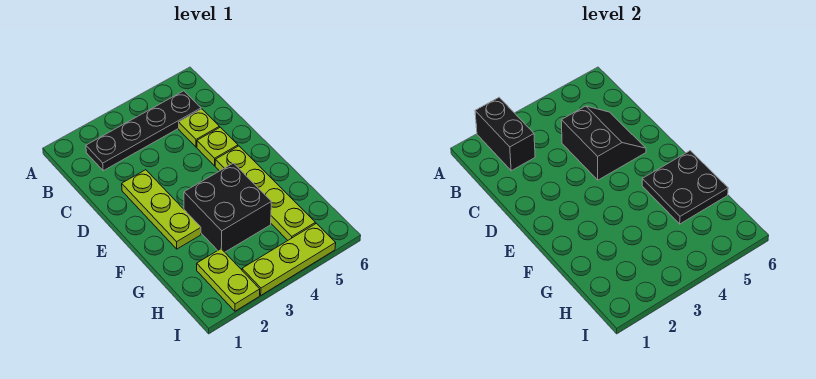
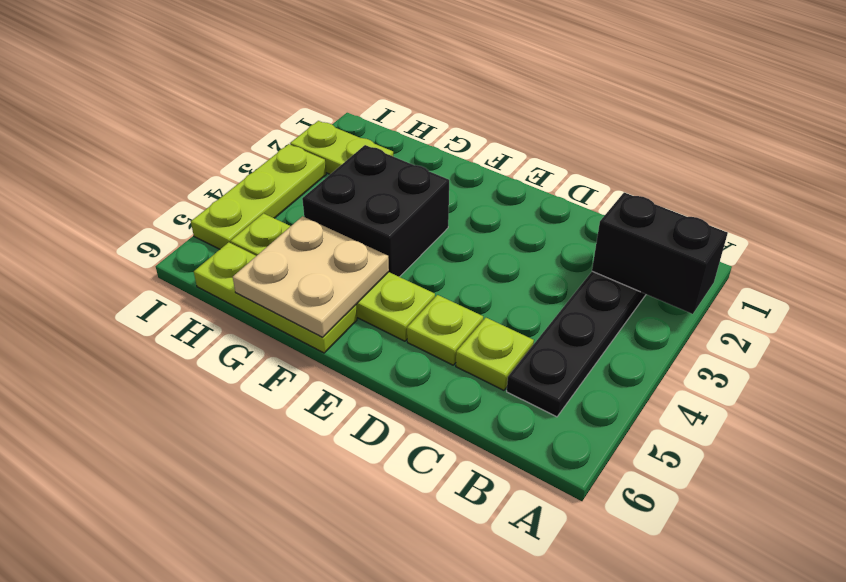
black slope C4:D5 level 2 top 4 -> none
lime plate D2:F2 level 1 -> lime plate F6:H6 level 1
black plate F5:G6 level 2 -> tan plate F5:G6 level 2

